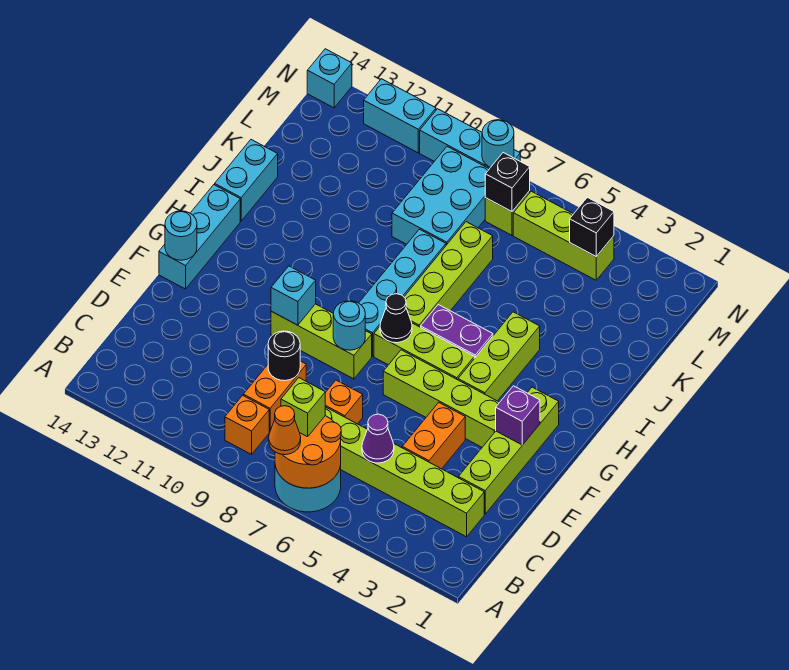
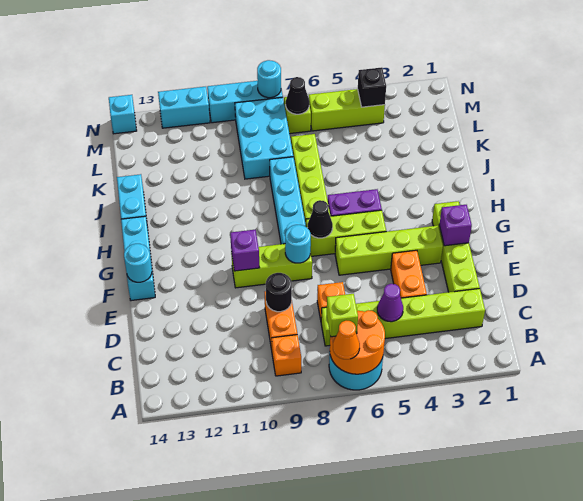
cyan brick F10 level 2 -> purple brick F10 level 2
lime brick G4:I4 level 1 -> none
black brick M7 level 2 -> black cone M7 level 2

